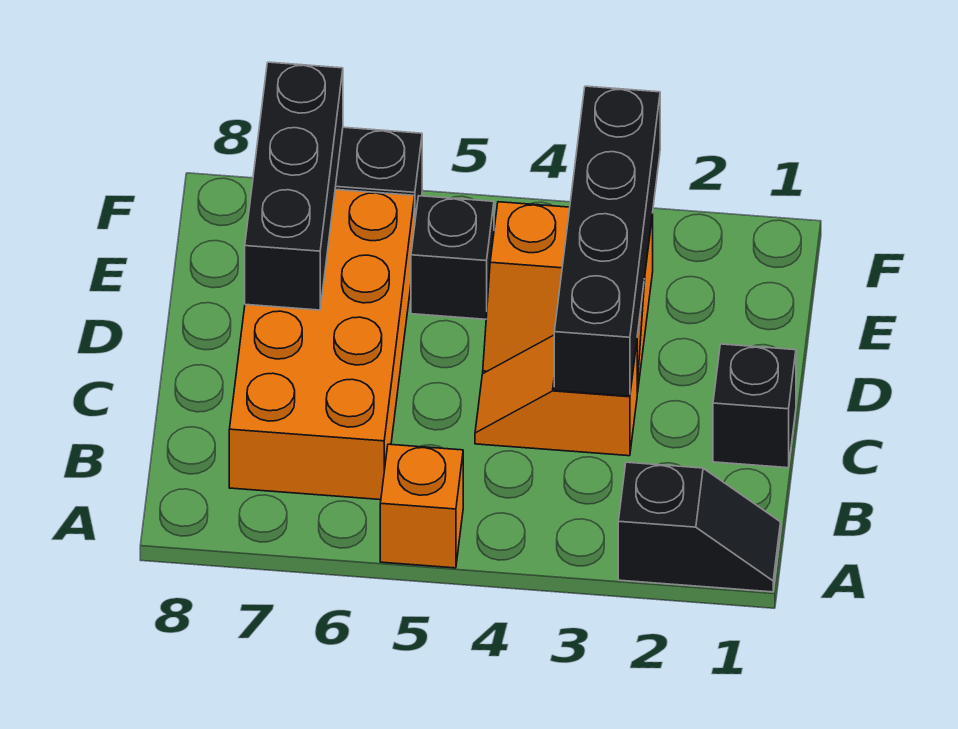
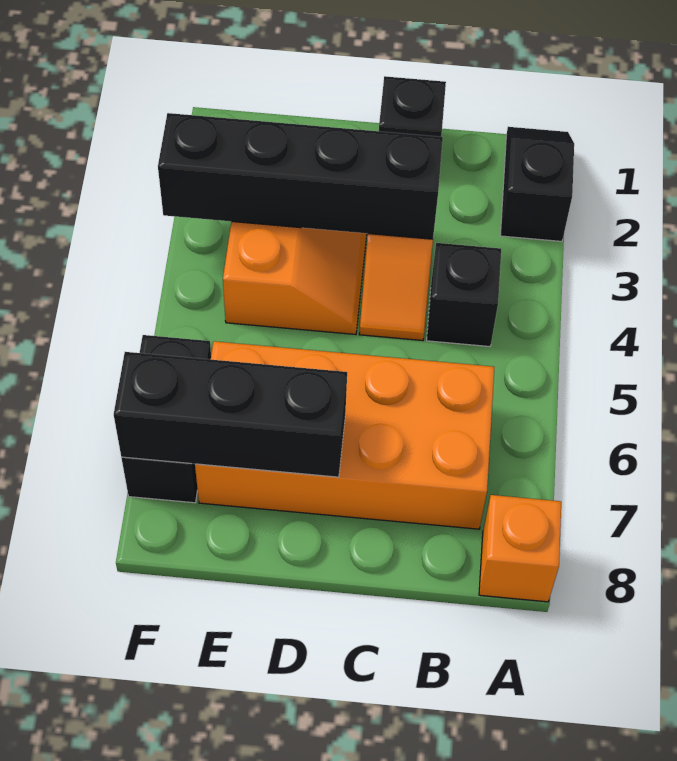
orange brick A5 level 1 -> orange brick A8 level 1
black brick E5 level 1 -> black brick B4 level 1

